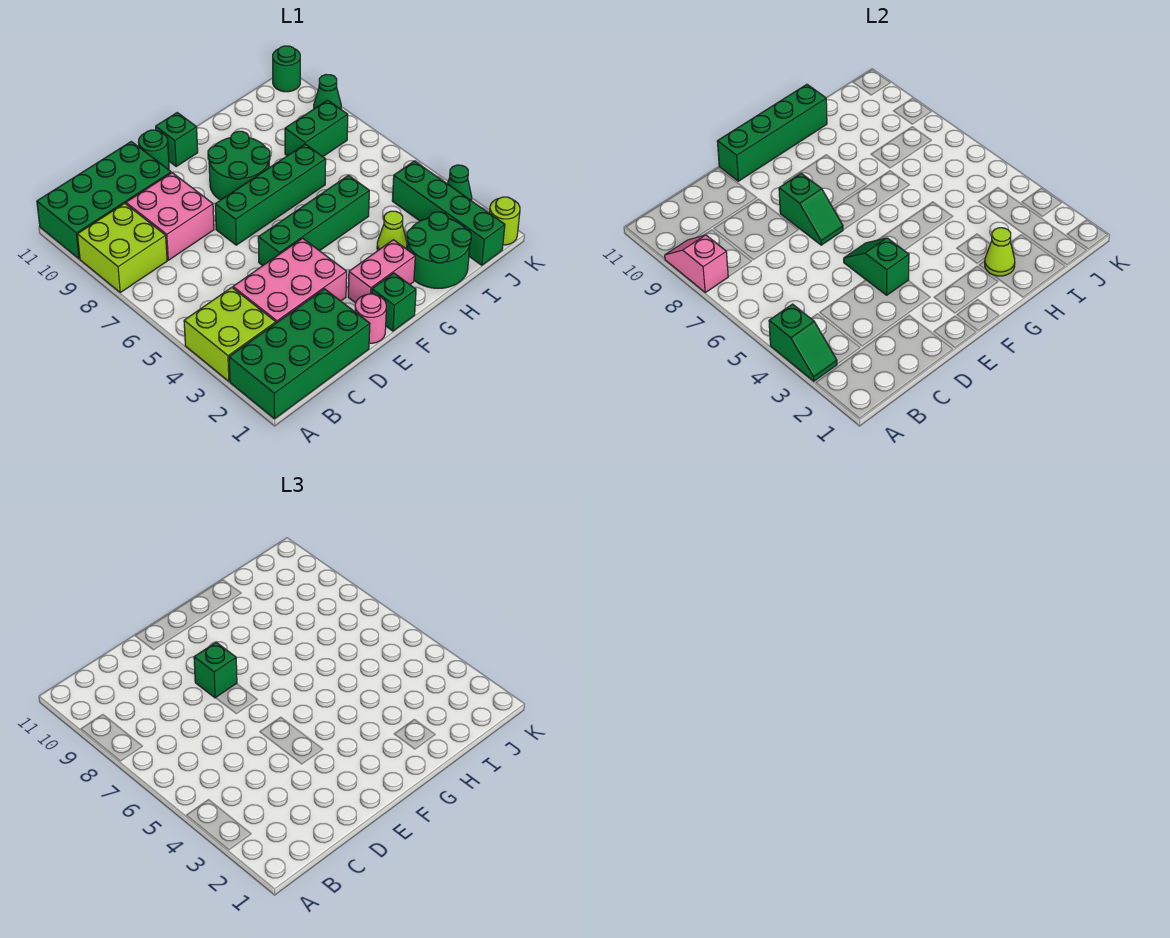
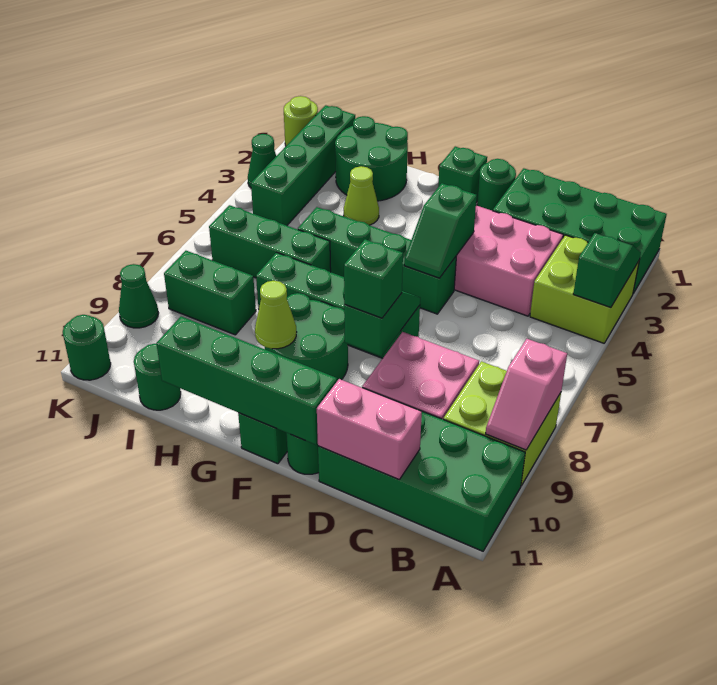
pink round brick E1 level 1 -> green round brick E1 level 1
pink brick F2:G2 level 1 -> pink brick C11:D11 level 2
lime cone H2 level 2 -> lime cone G9 level 2
none -> green brick H6:J6 level 1
none -> green round brick I11 level 1

